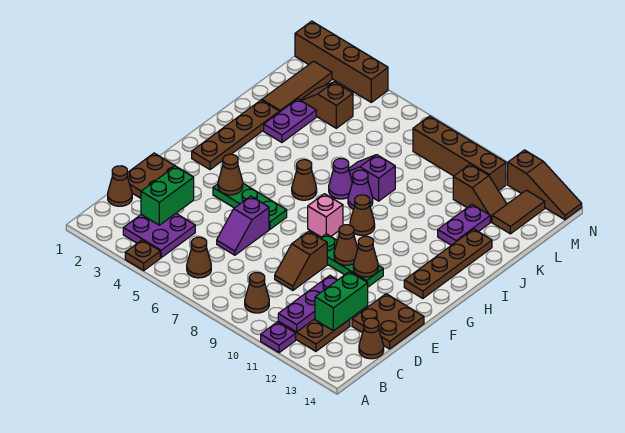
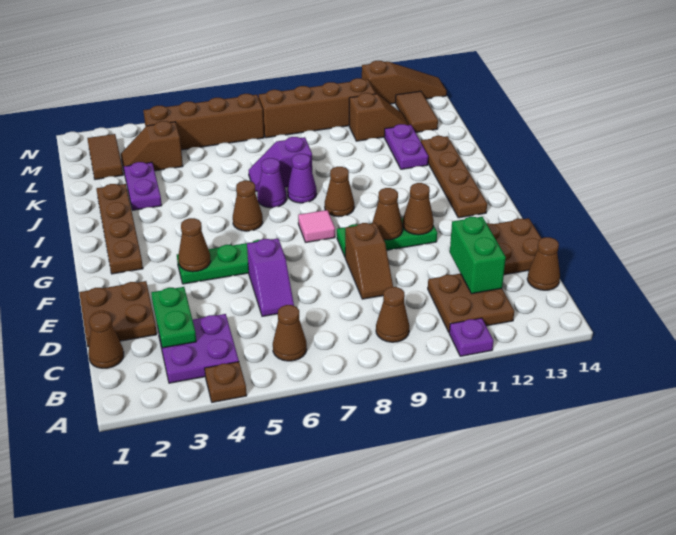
purple plate B11:D11 level 2 -> none
green brick C3:D3 level 2 -> green plate C3:D3 level 2
pink brick G8 level 1 -> pink tile G8 level 1
brown tile K2:M2 level 1 -> brown tile L2:M2 level 1
brown brick N1:N4 level 1 -> brown brick M4:M7 level 1

